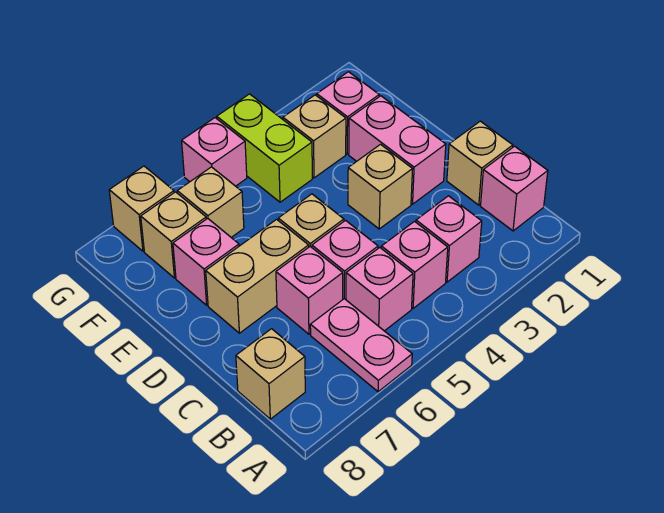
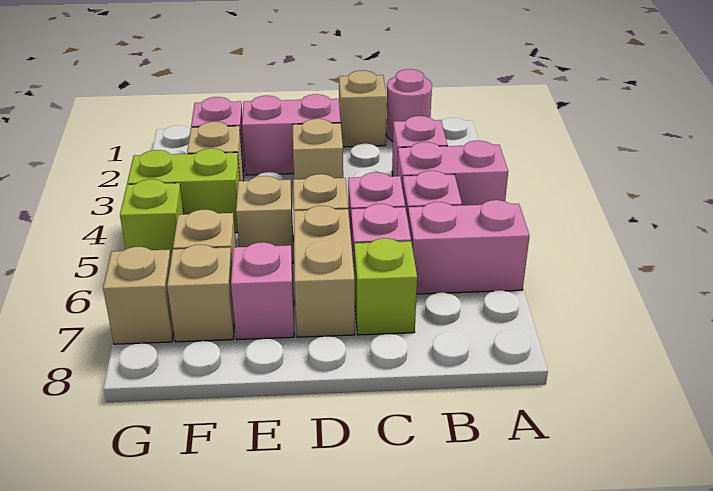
pink plate A6:B6 level 1 -> pink brick A6:B6 level 1
pink brick B1 level 1 -> pink round brick B1 level 1
pink brick B4 level 1 -> pink brick A4:B4 level 1
tan brick B8 level 1 -> tan brick E5 level 1
none -> lime brick C7 level 1
pink brick G5 level 1 -> lime brick G5 level 1

